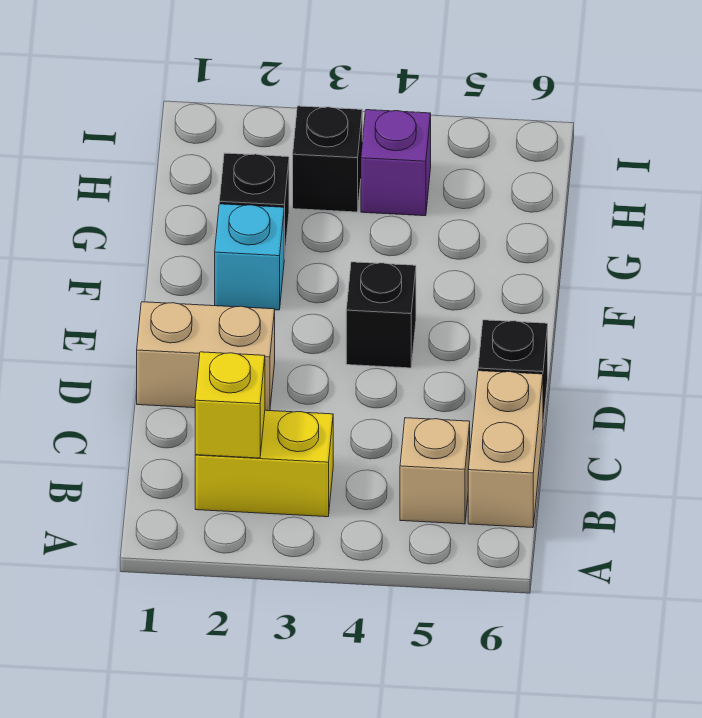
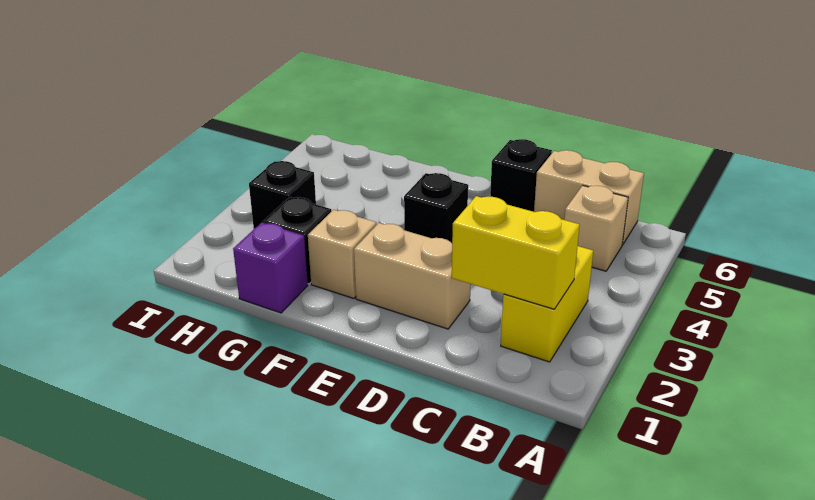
yellow brick B2 level 2 -> yellow brick B2:C2 level 2
tan brick D1:D2 level 1 -> tan brick D2:E2 level 1
cyan brick F2 level 1 -> tan brick F2 level 1
purple brick H4 level 1 -> purple brick G1 level 1

